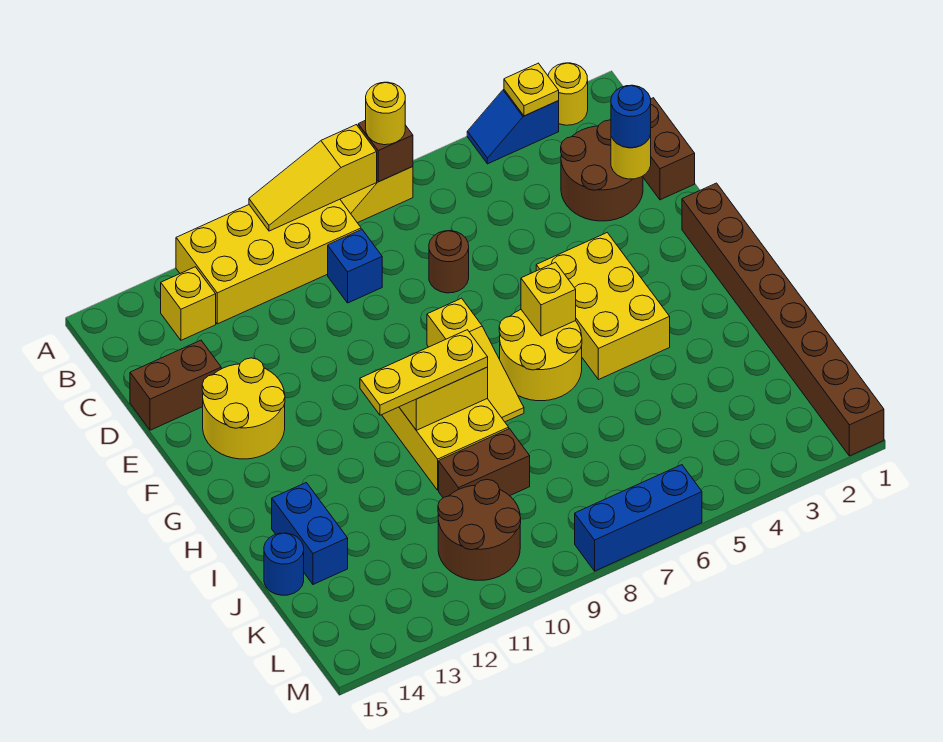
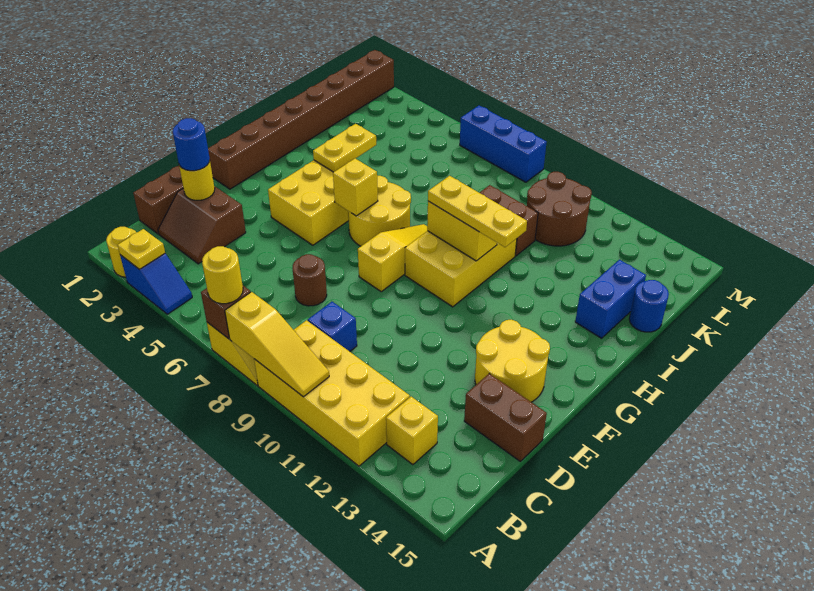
brown round brick C2:D3 level 1 -> brown slope C2:D3 level 1 top D
none -> yellow plate H4:I4 level 2

